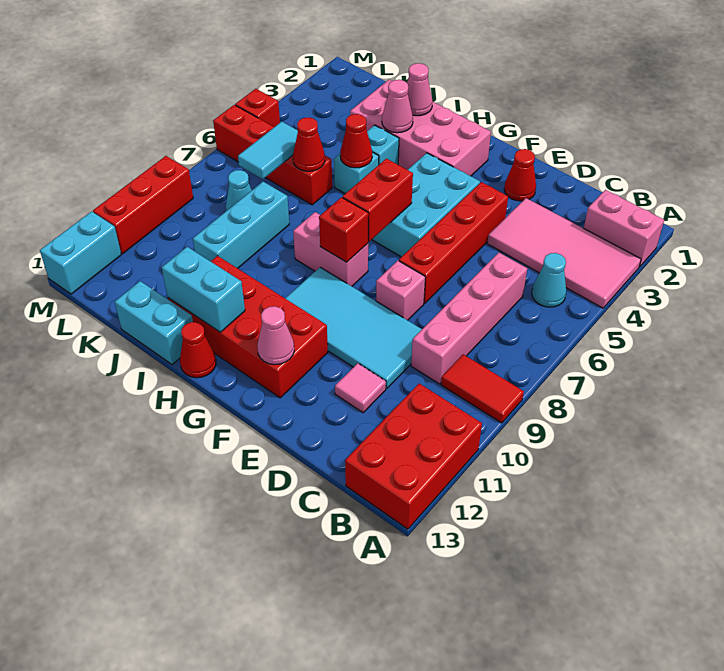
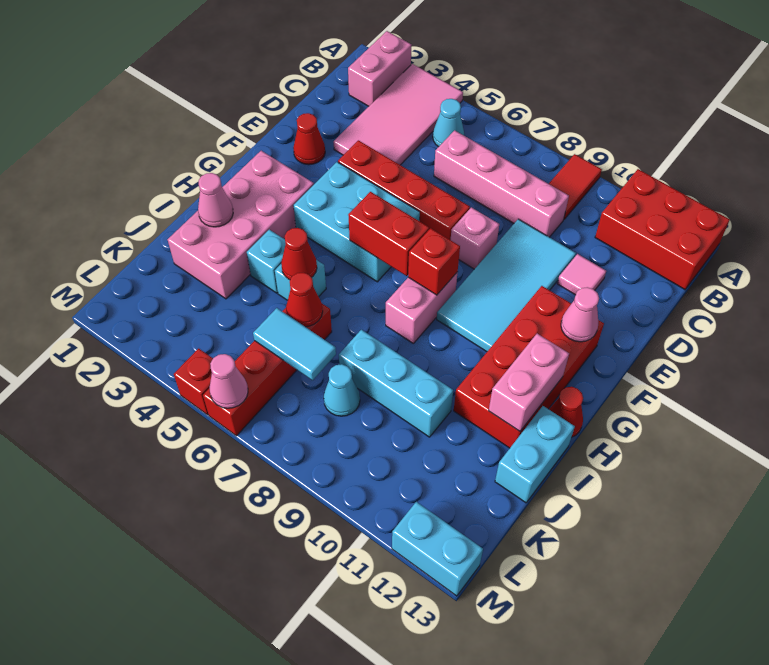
cyan brick H12:I12 level 2 -> pink brick H12:I12 level 2
pink cone I3 level 2 -> pink cone M6 level 2
red brick M9:M11 level 1 -> none

